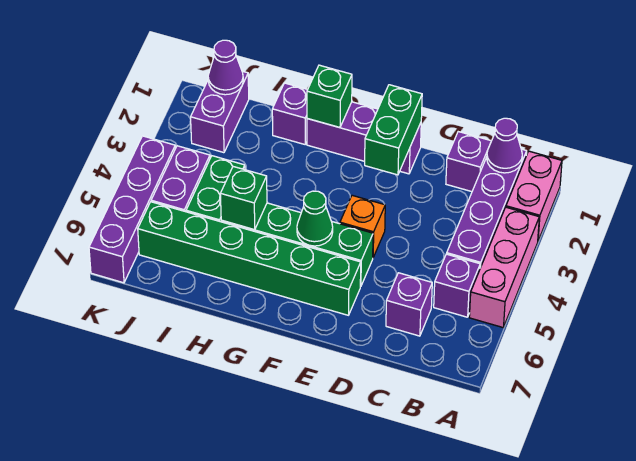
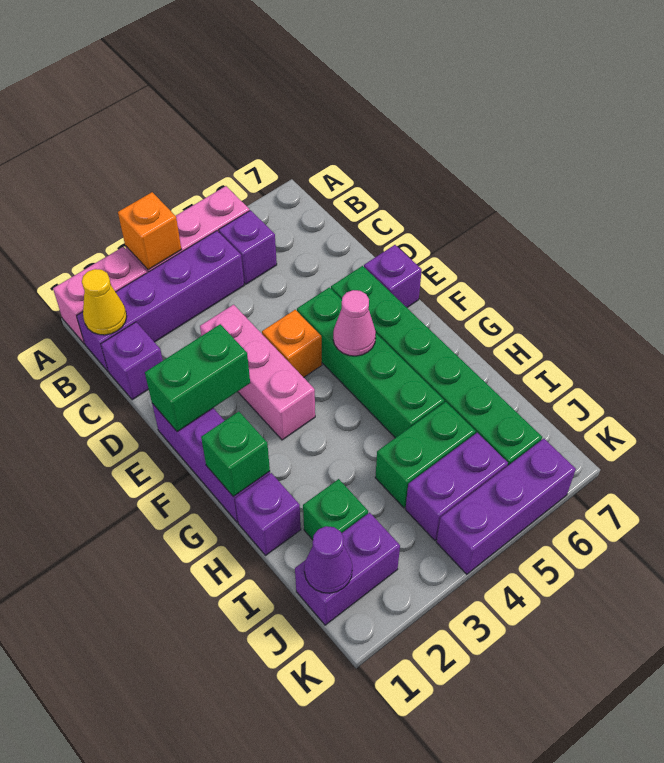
none -> orange brick A3 level 2
purple cone B1 level 2 -> yellow cone B1 level 2
purple brick C6 level 1 -> purple brick E7 level 1
none -> pink brick D3:F3 level 1
green cone F5 level 2 -> pink cone F5 level 2
green brick H5 level 2 -> green brick I2 level 1
purple brick K4:K7 level 1 -> purple brick K4:K6 level 1

